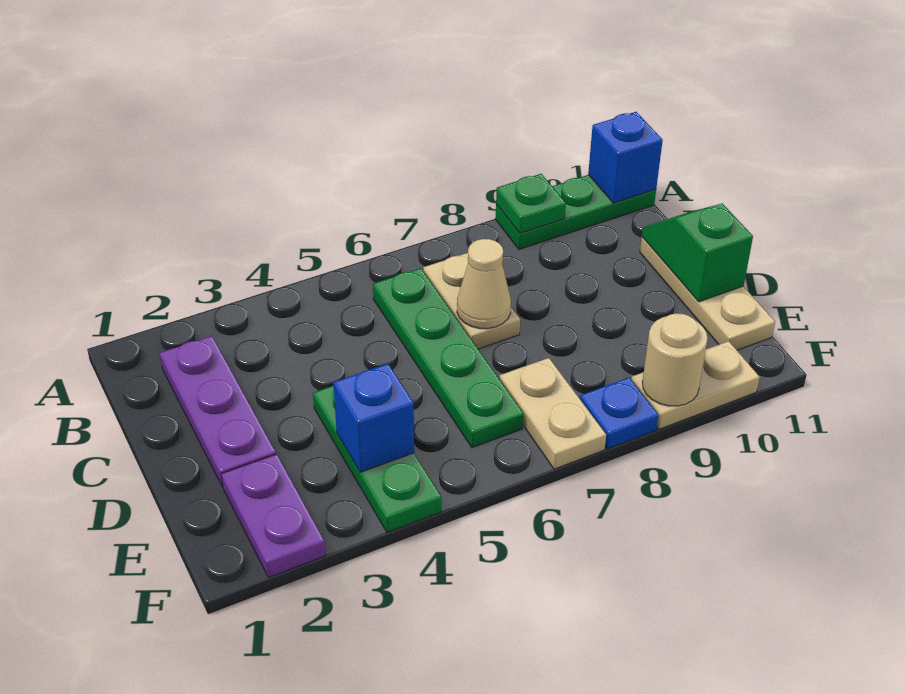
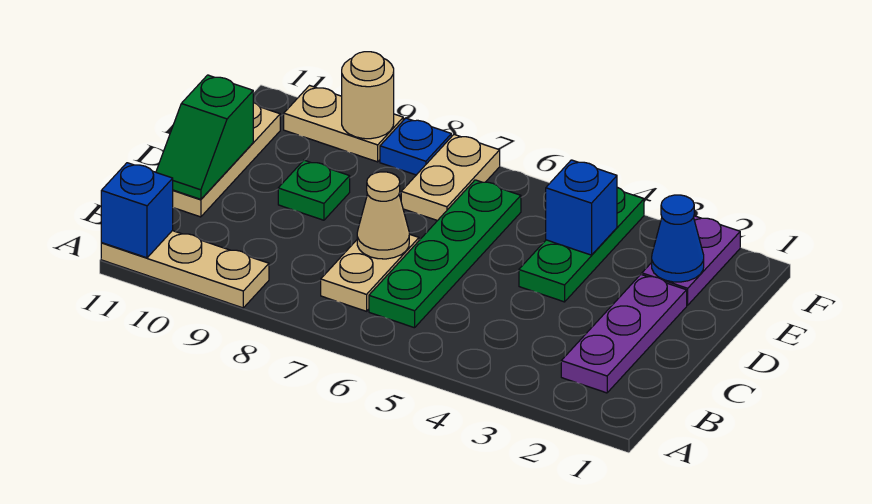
green plate A9:A11 level 1 -> tan plate A9:A11 level 1
green plate A9 level 2 -> green plate D9 level 1
none -> blue cone E2 level 2

